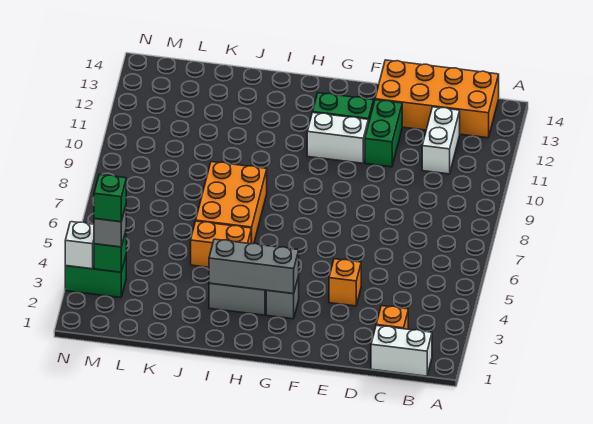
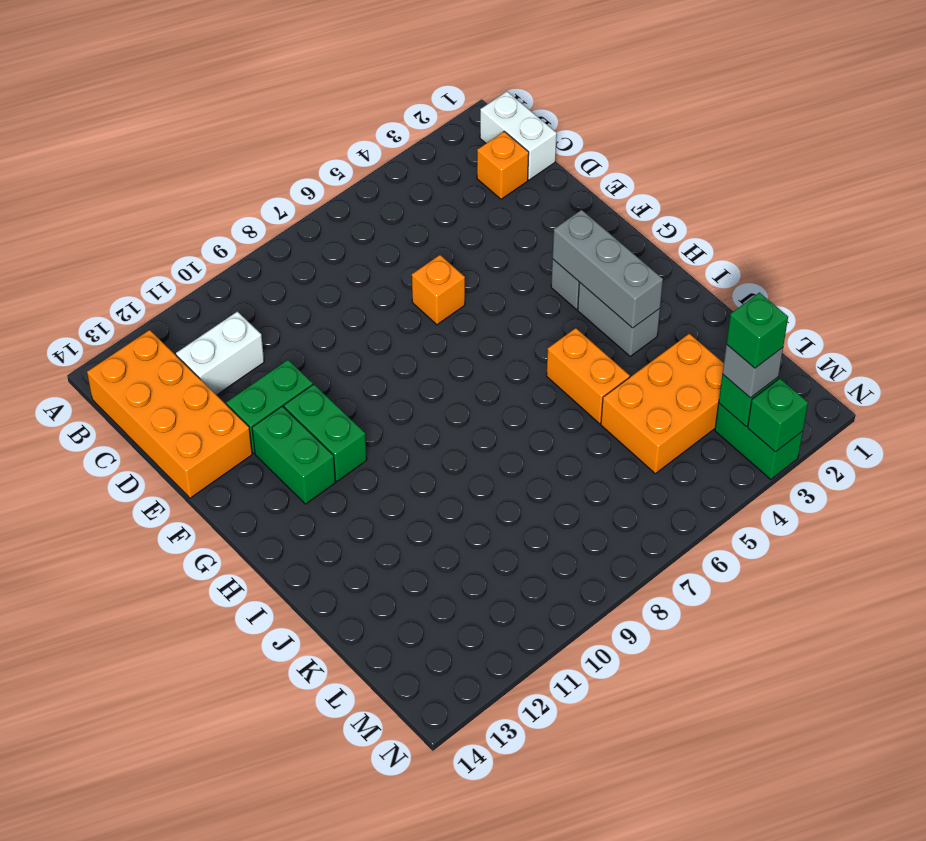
orange brick E4 level 1 -> orange brick E6 level 1
white brick F11:G11 level 1 -> green brick F11:G11 level 1
orange brick I6:J8 level 1 -> orange brick K3:L5 level 1
white brick N3 level 2 -> green brick N3 level 2

